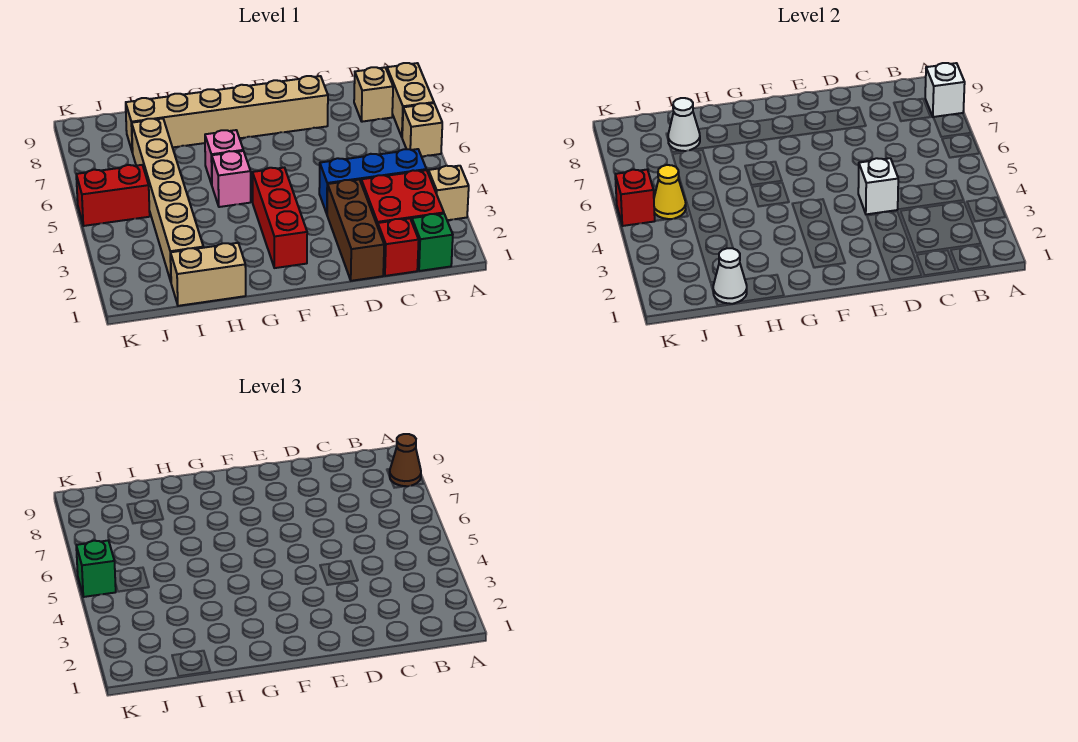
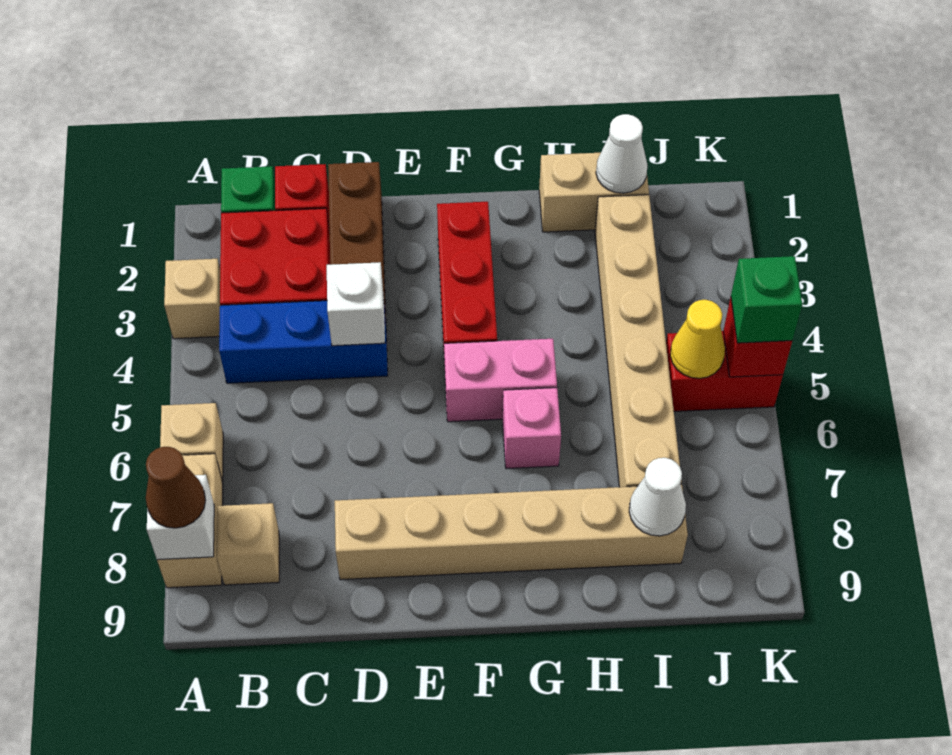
pink brick G5 level 1 -> pink brick F5:G5 level 1

